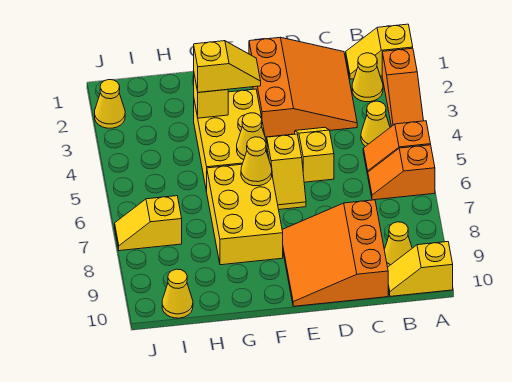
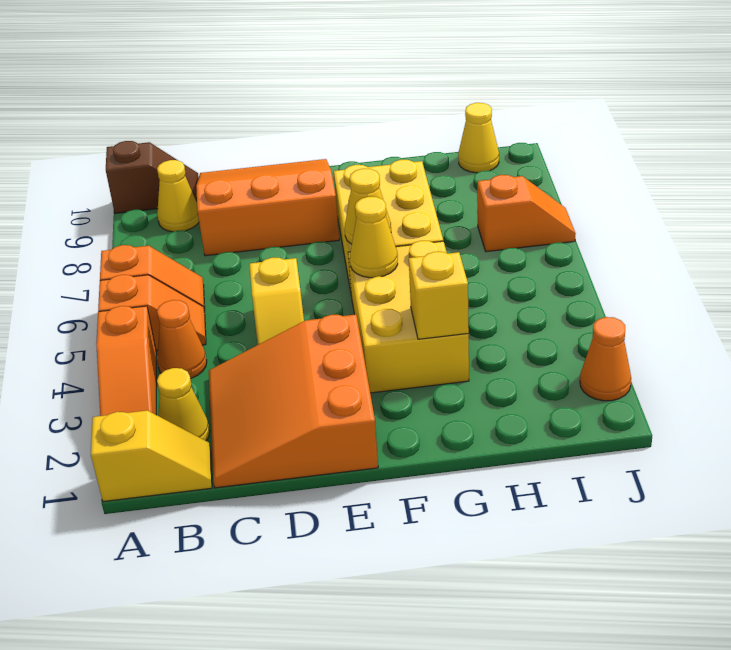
orange slope A2:A4 level 1 top 2 -> orange slope A2:A4 level 1 top 4
yellow slope A10:B10 level 1 top A -> brown slope A10:B10 level 1 top A
yellow cone B4 level 1 -> orange cone B4 level 1
orange slope C8:E10 level 1 top C -> orange slope C8:E10 level 1 top 8
yellow slope E5:E6 level 1 top 5 -> none
yellow slope F3:G3 level 3 top G -> none
yellow slope I7:J7 level 1 top I -> orange slope I7:J7 level 1 top I
yellow cone J2 level 1 -> orange cone J2 level 1

